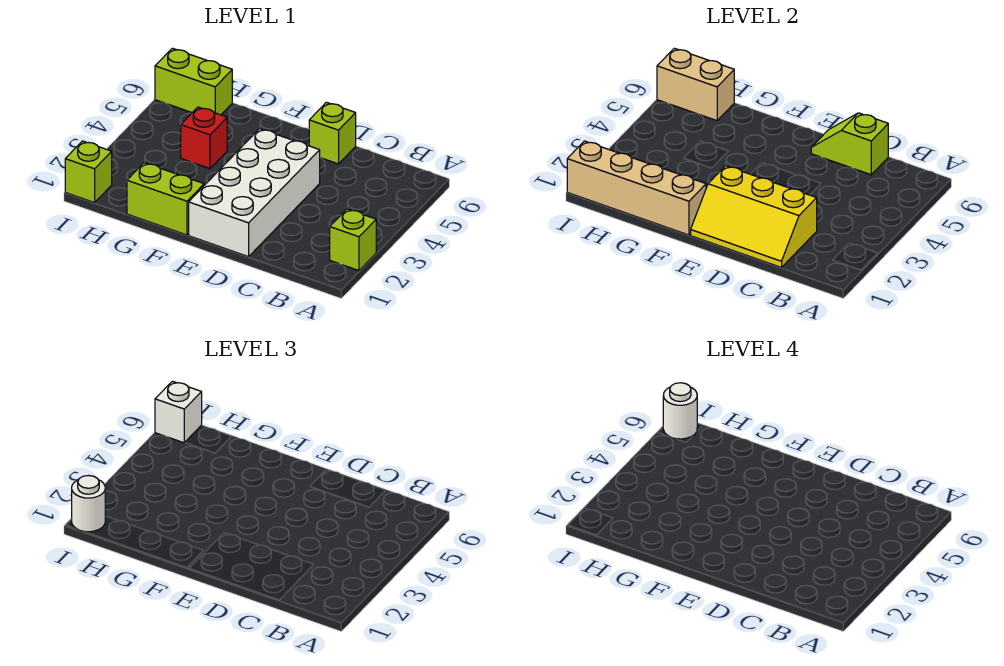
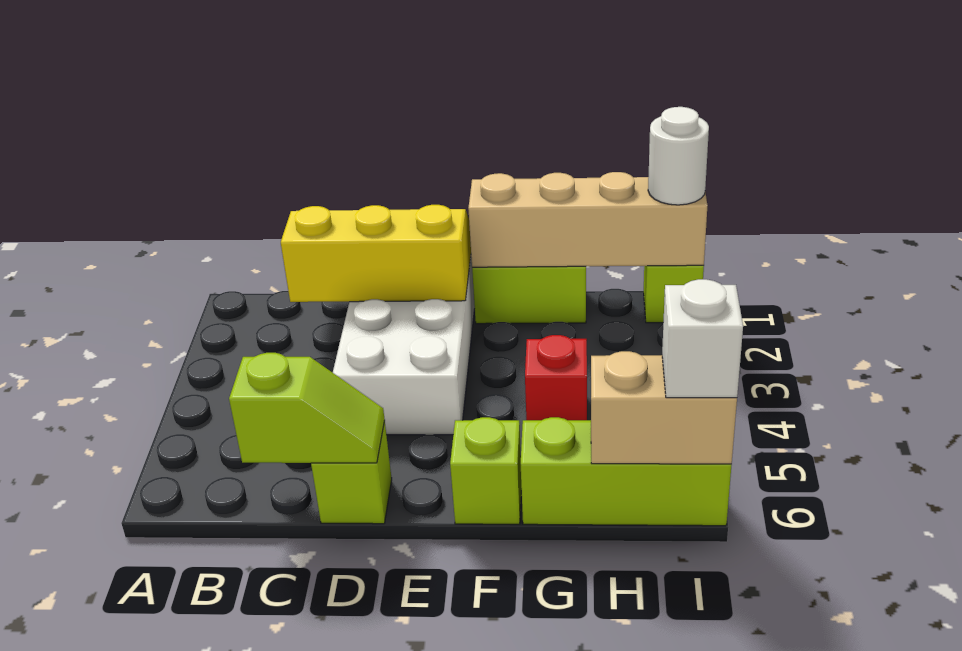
lime brick A2 level 1 -> lime brick F6 level 1
lime brick H6:I6 level 1 -> lime brick G6:I6 level 1
white round brick I6 level 4 -> none

